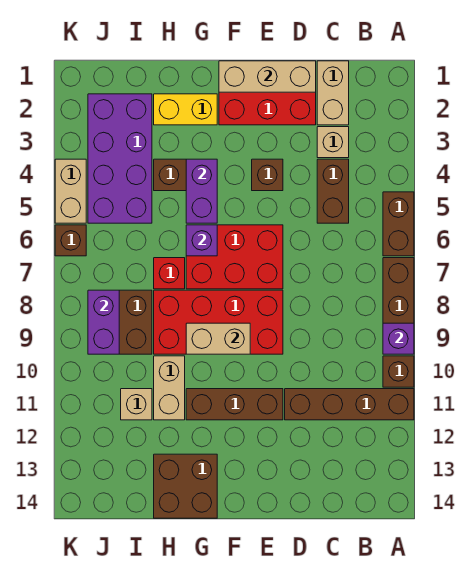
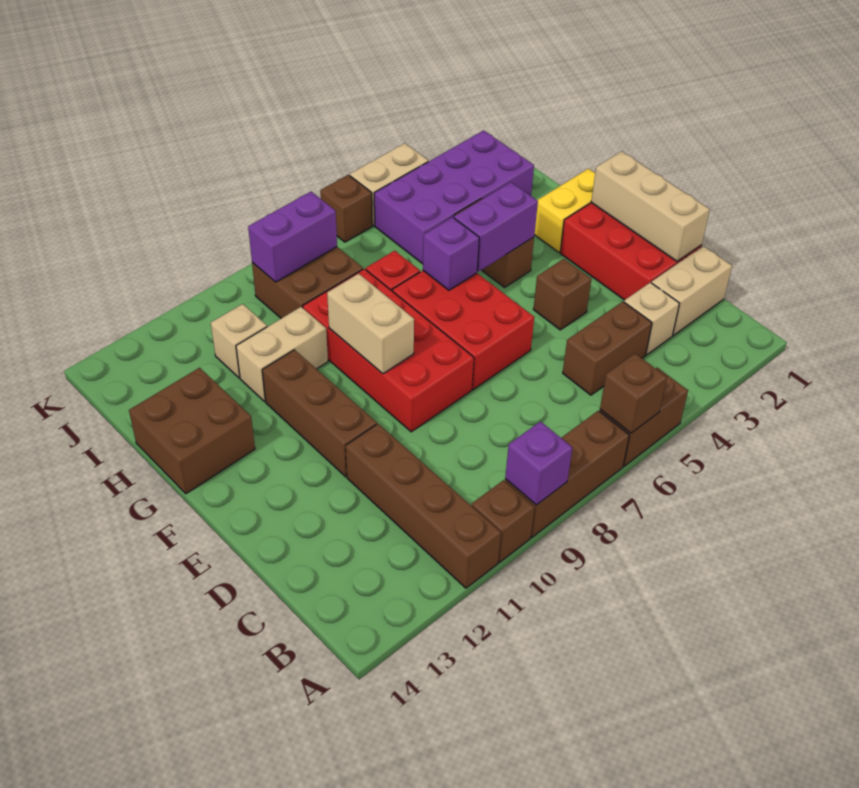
none -> brown brick A6 level 2
yellow brick G2:H2 level 1 -> yellow brick G1:G2 level 1

